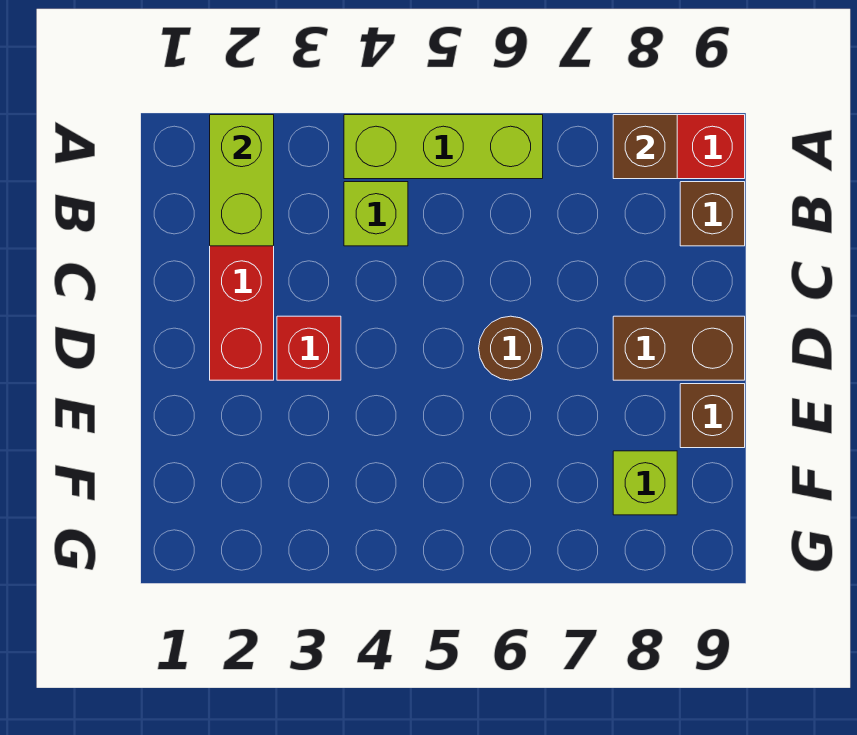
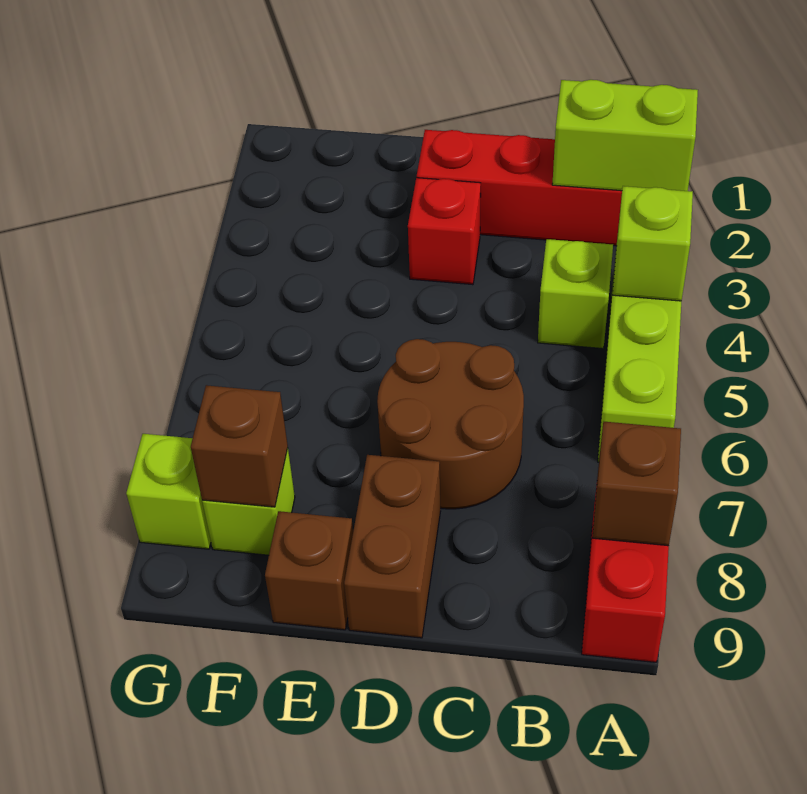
none -> lime brick A4 level 2
brown brick B9 level 1 -> brown brick F8 level 2
brown round brick D6 level 1 -> brown round brick C6:D7 level 1
none -> lime brick G8 level 1

